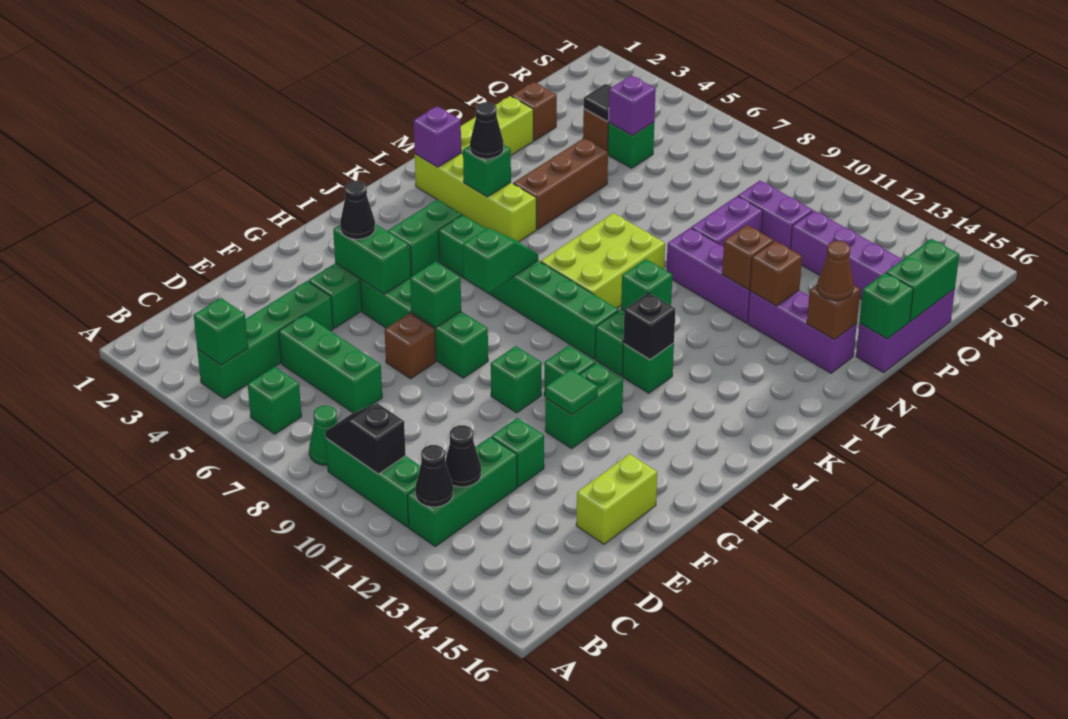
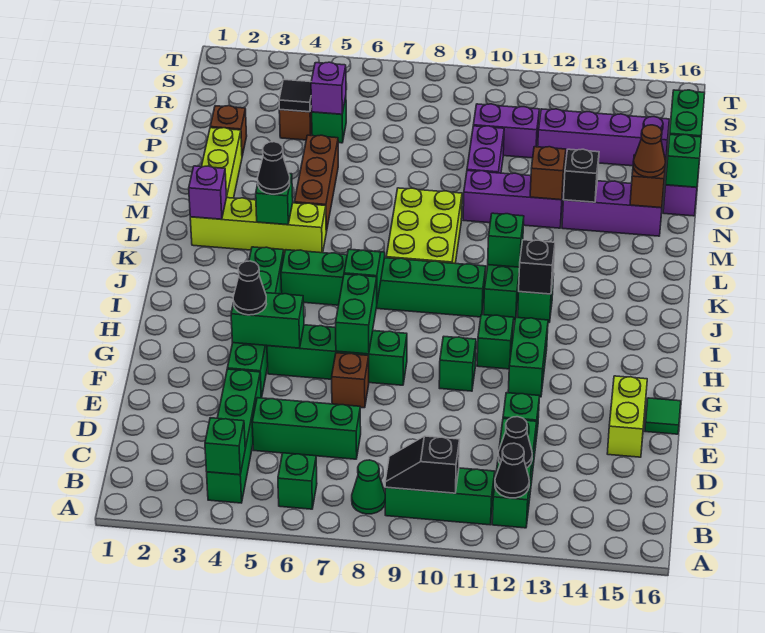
green brick G7 level 2 -> green brick G7:H7 level 2
green tile G12 level 2 -> green tile F16 level 1
brown brick N13 level 2 -> black brick N13 level 2

